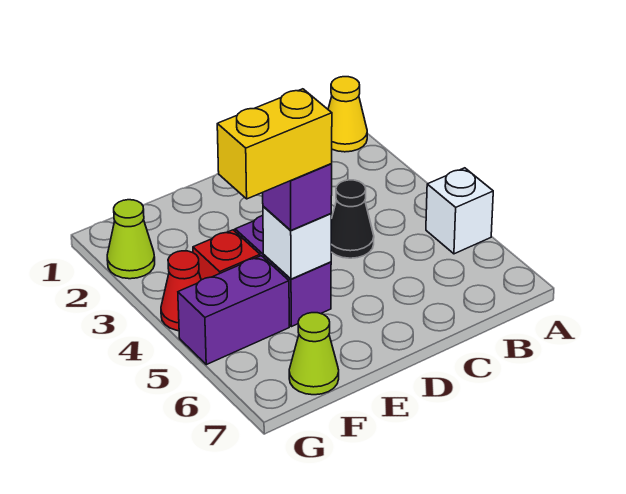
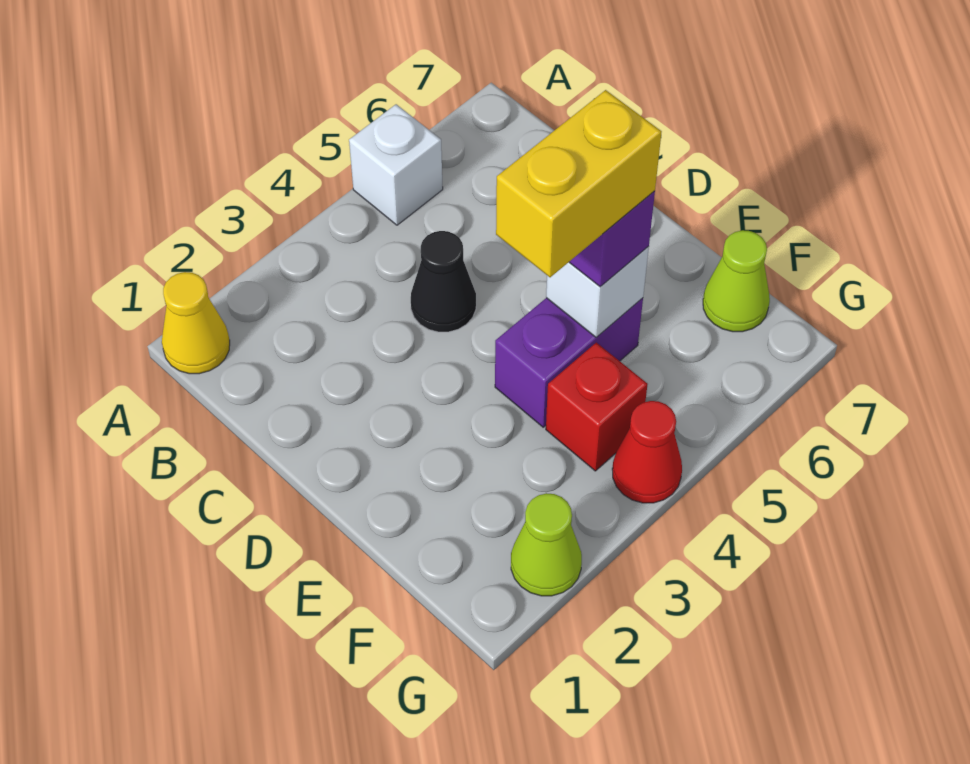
yellow brick E5:F5 level 4 -> yellow brick E4:E5 level 4
purple brick F5:G5 level 1 -> none

